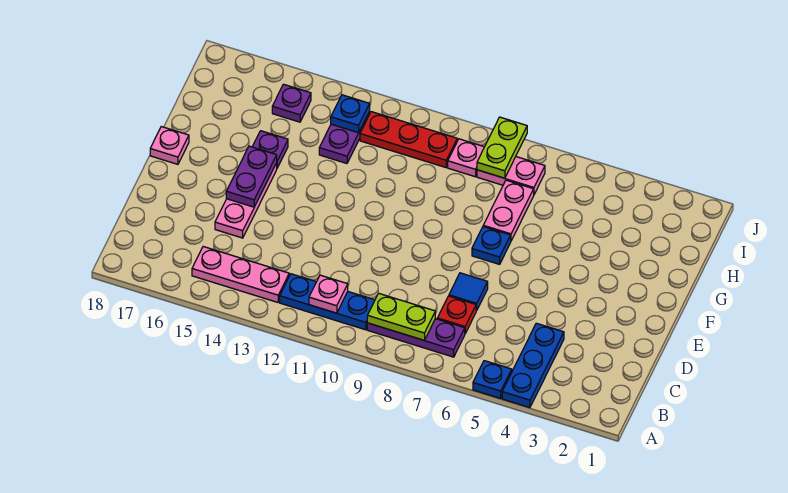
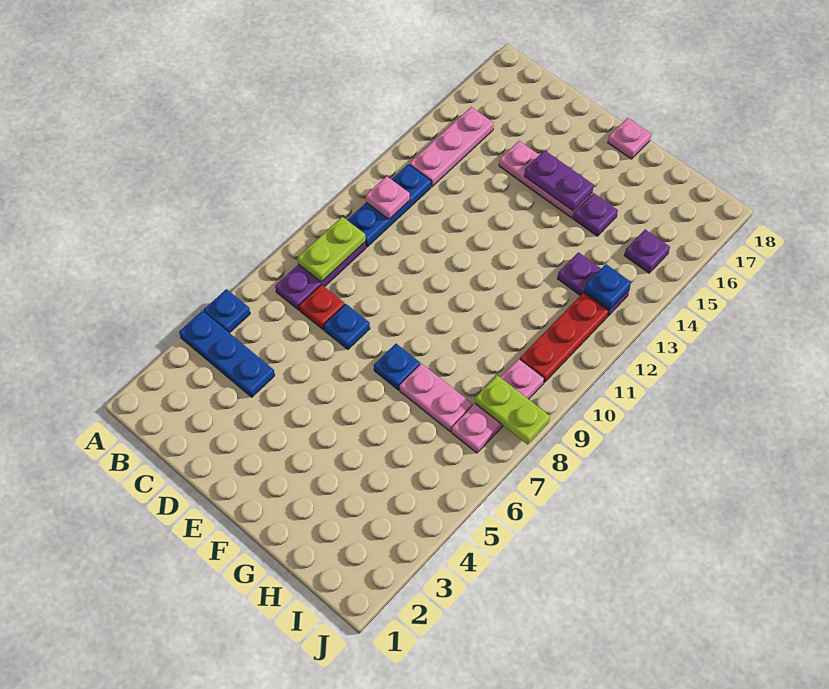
blue tile D7 level 1 -> blue plate D7 level 1

